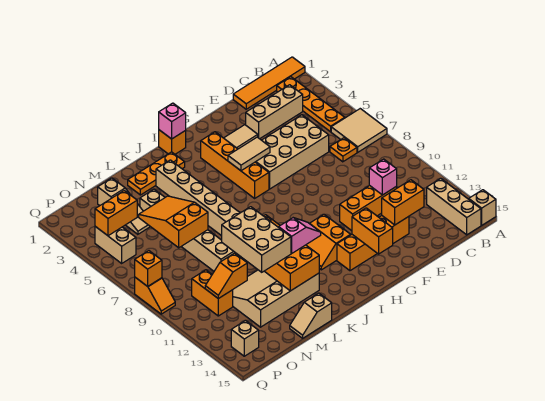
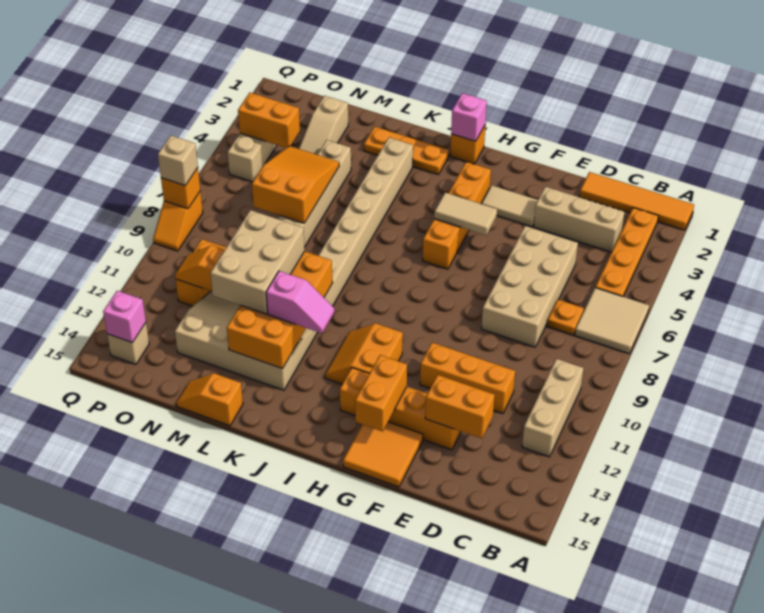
tan brick A15 level 1 -> tan brick Q8 level 3
tan brick B13:B15 level 1 -> tan brick B10:B12 level 1
tan brick D5:G6 level 1 -> tan brick D5:E8 level 1
pink brick D11 level 2 -> pink brick P14 level 2
none -> orange tile F14:G15 level 1
tan slope L15:M15 level 1 top L -> orange slope L15:M15 level 1 top L

